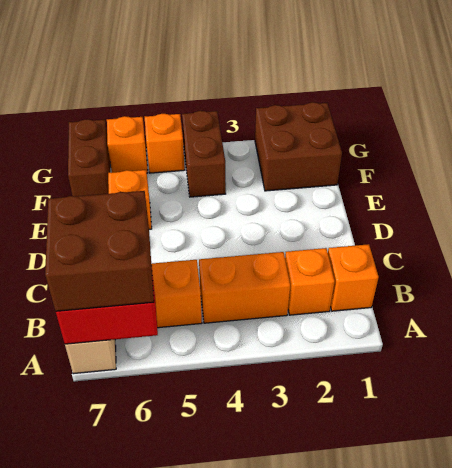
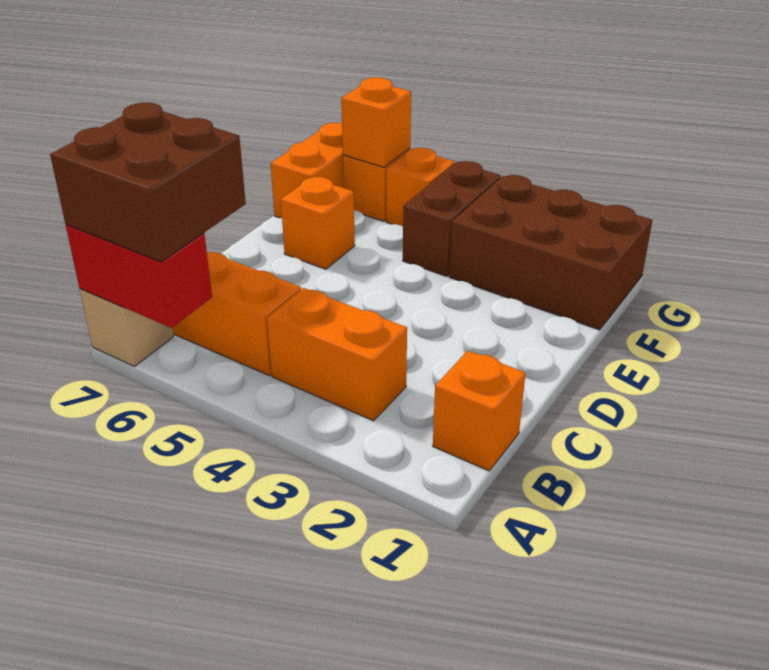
orange brick B2 level 1 -> orange brick G6 level 2
brown brick F1:G2 level 1 -> brown brick F1:G3 level 1
brown brick F7:G7 level 1 -> orange brick F7:G7 level 1

